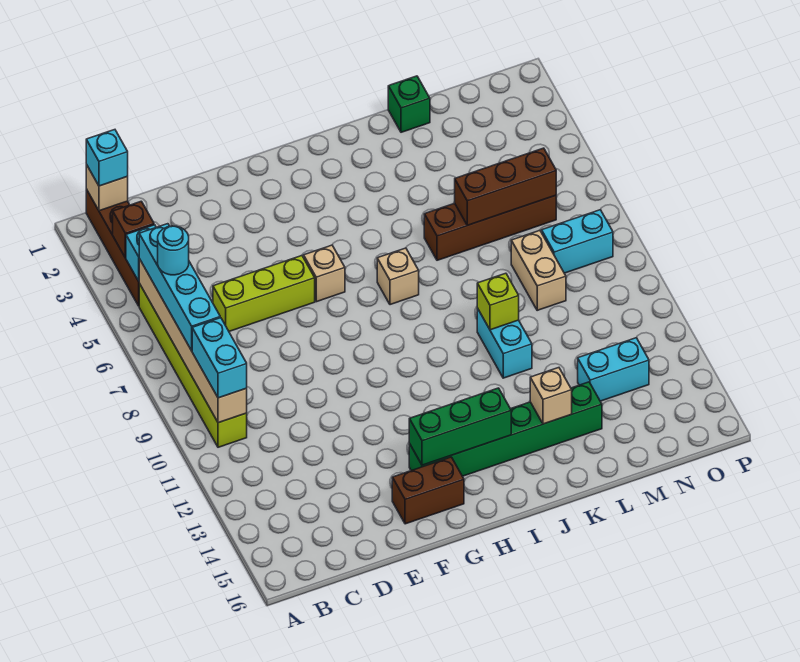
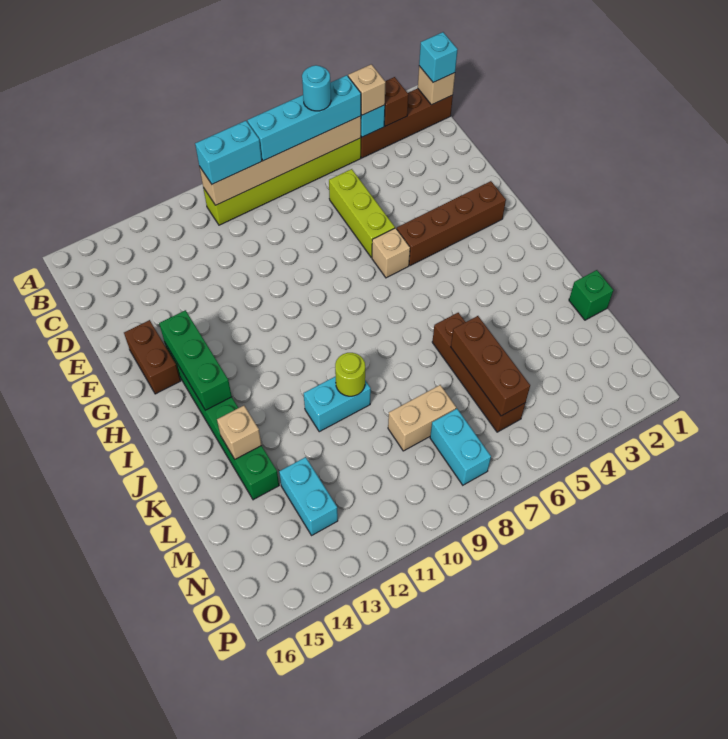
none -> brown brick G2:G5 level 1
tan brick I7 level 1 -> tan brick B4 level 3
lime brick K10 level 2 -> lime round brick K10 level 2

